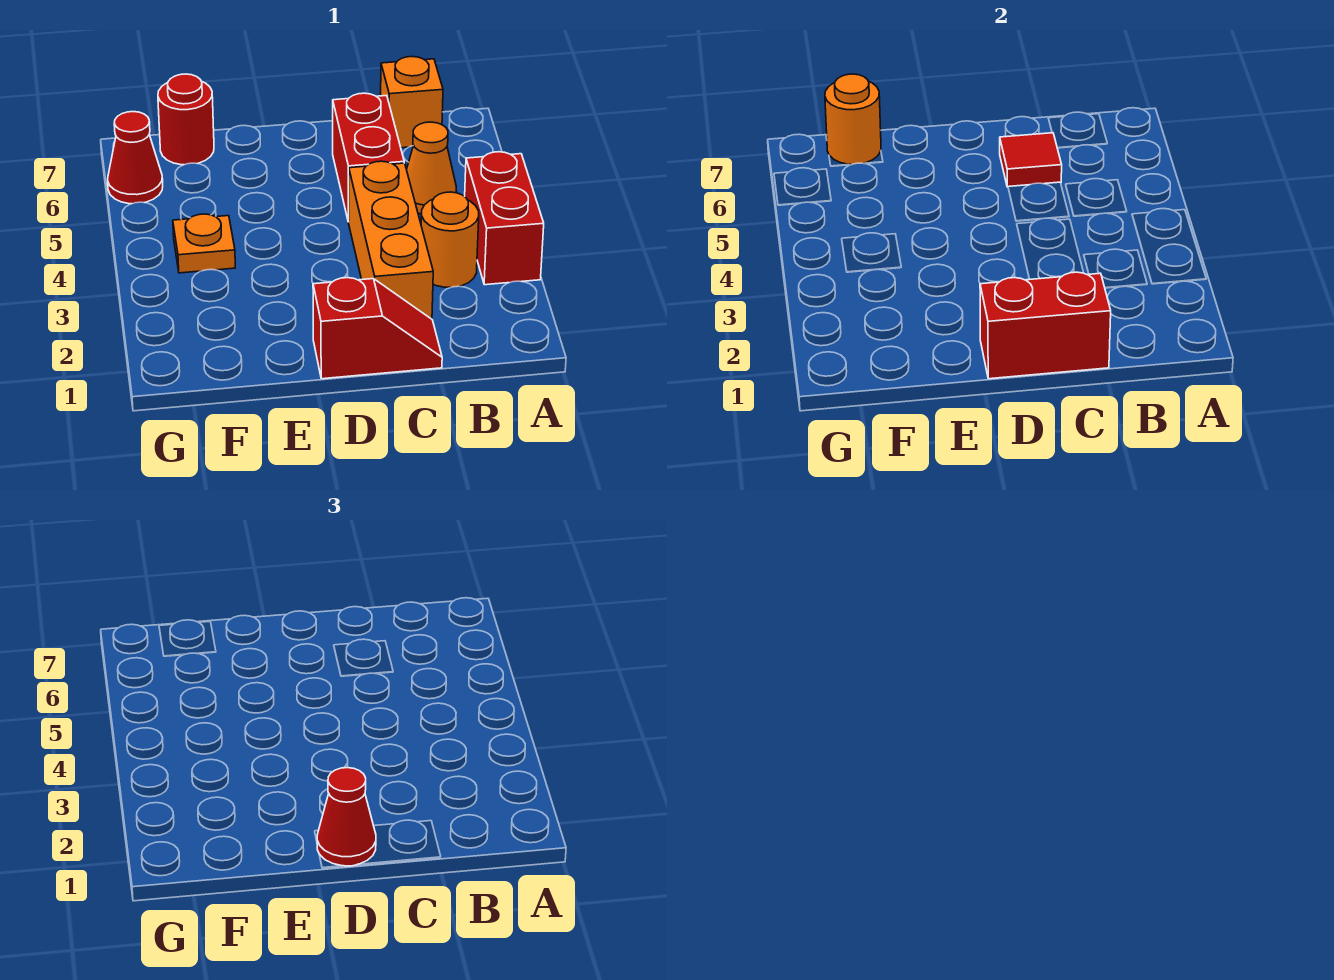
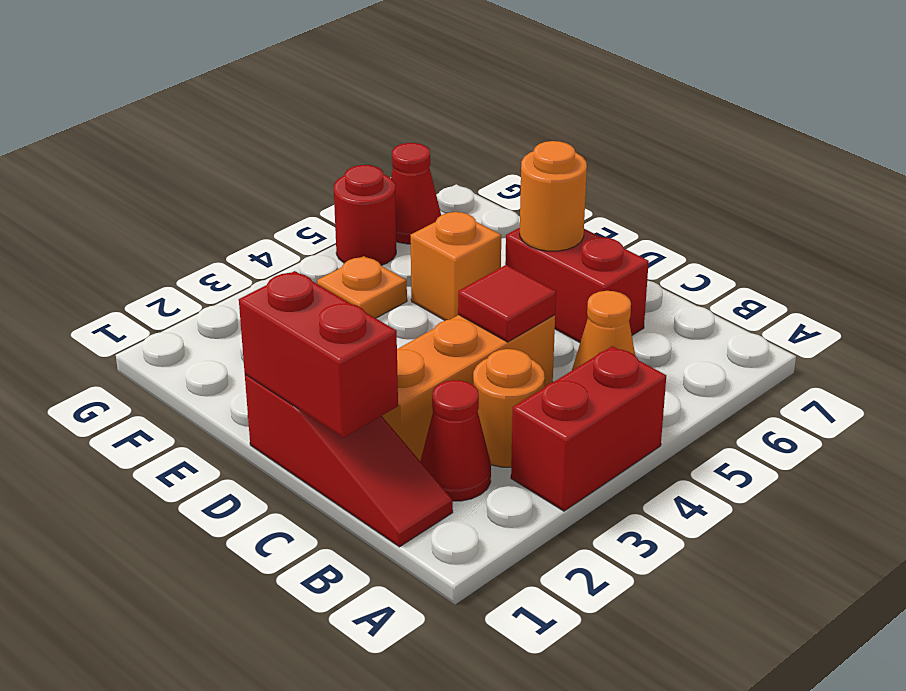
orange brick B7 level 1 -> orange brick E5 level 1
red slope C1:D1 level 1 top D -> red slope B1:D1 level 1 top D
red brick C5:C6 level 1 -> red brick C6:D6 level 1
red tile C6 level 2 -> red tile C4 level 2
red cone D1 level 3 -> red cone B2 level 1
red round brick F7 level 1 -> red round brick G5 level 1
orange round brick F7 level 2 -> orange round brick D6 level 2

